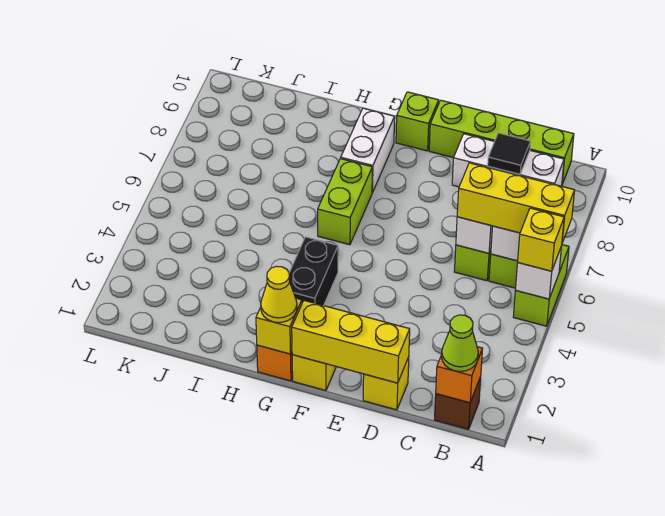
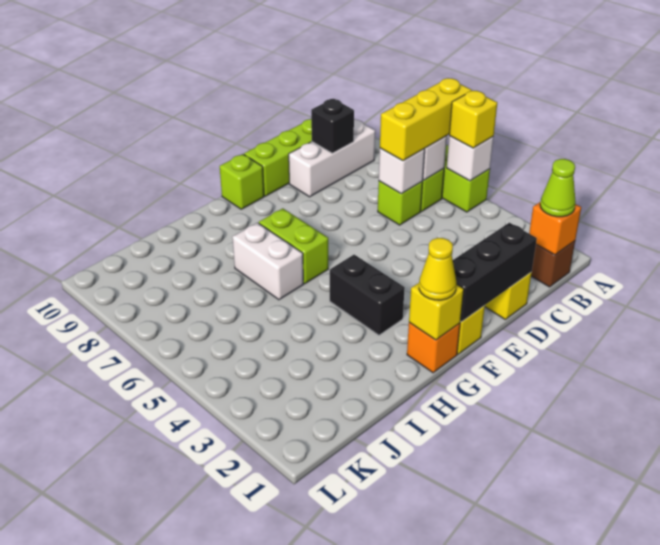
black tile C9 level 2 -> black brick C9 level 2
yellow brick D1:F1 level 2 -> black brick D1:F1 level 2
white brick G8:G9 level 1 -> white brick H6:H7 level 1

